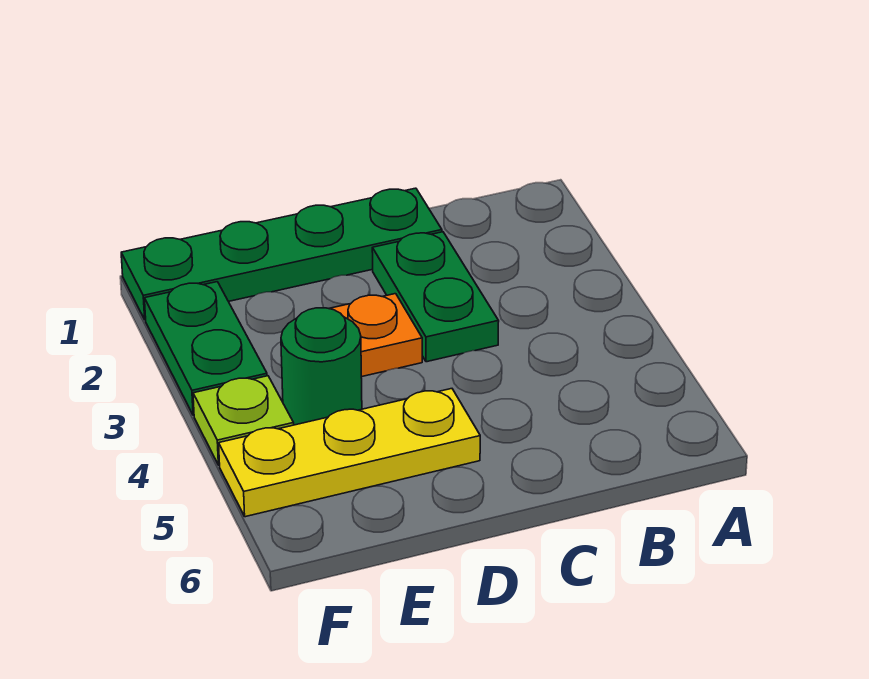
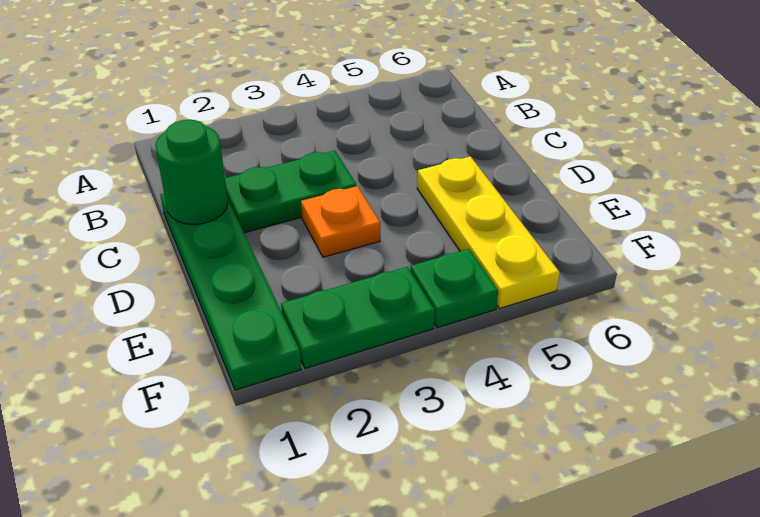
green round brick E4 level 1 -> green round brick C1 level 2
lime plate F4 level 1 -> green plate F4 level 1

